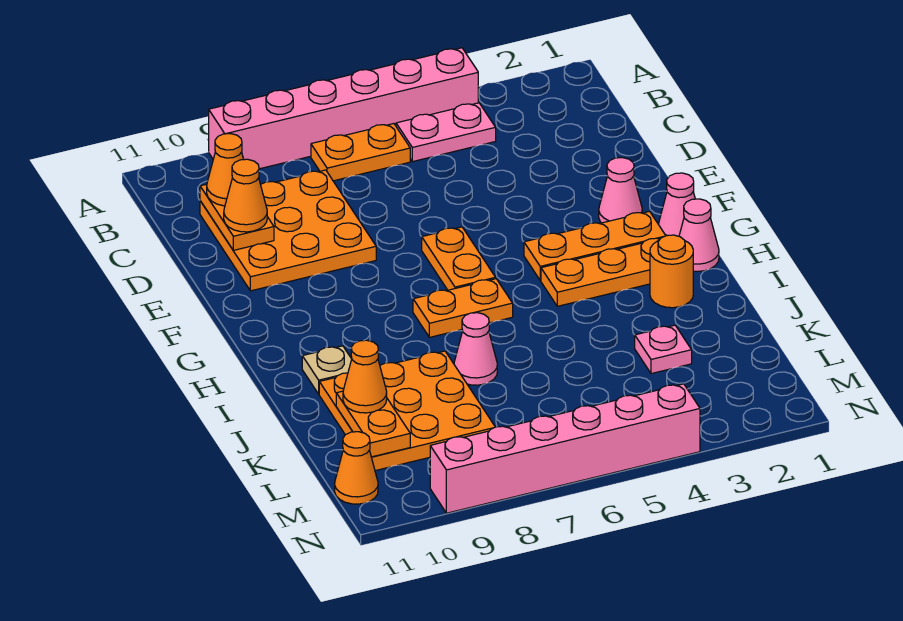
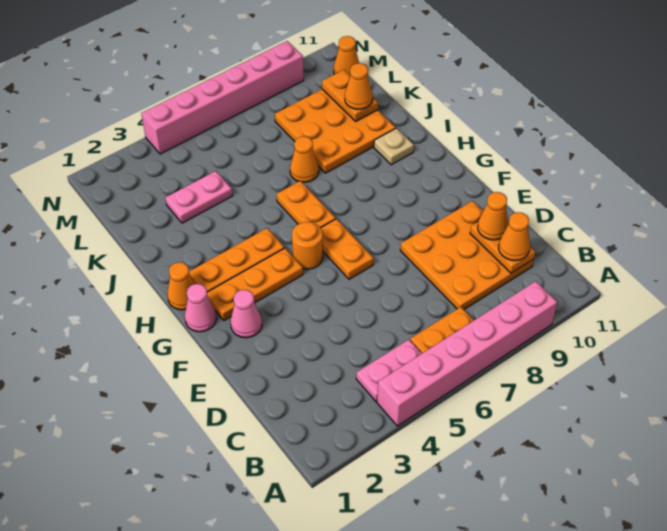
pink cone H1 level 1 -> orange cone H1 level 1
orange plate H6:H7 level 1 -> orange plate H6:I6 level 1
orange round brick I2 level 1 -> orange round brick G5 level 1
pink cone J7 level 1 -> orange cone J7 level 1
pink plate K3 level 1 -> pink plate K3:K4 level 1

